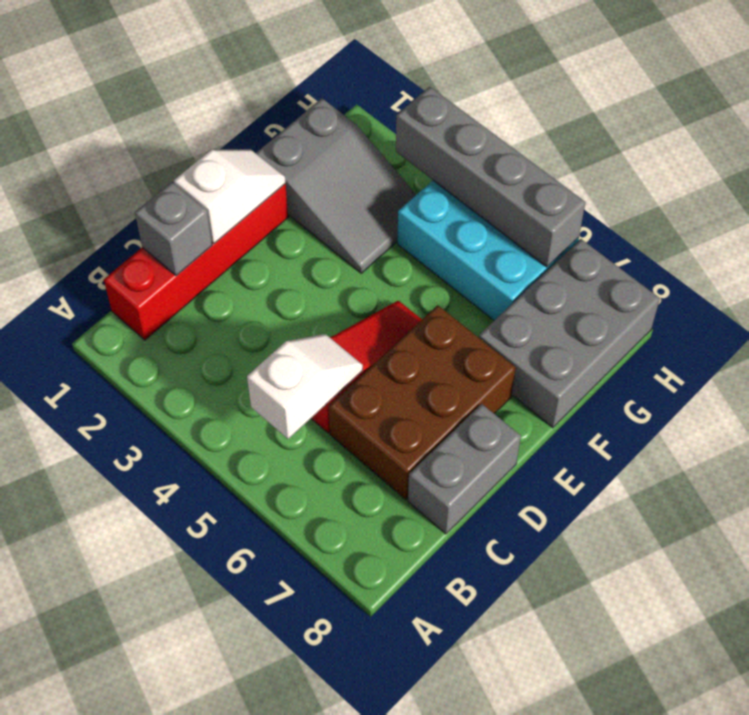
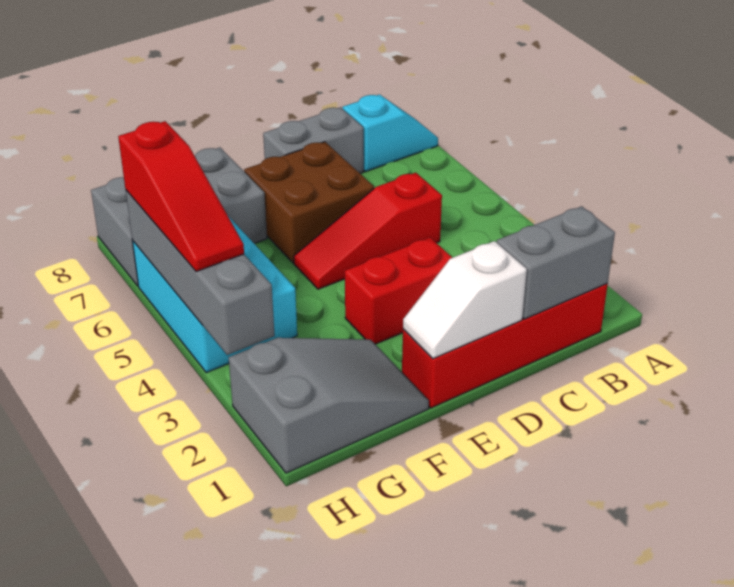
none -> cyan slope A8:B8 level 1 top B
white slope B5:C5 level 2 top B -> none
grey brick C1 level 2 -> grey brick B1:C1 level 2
brown brick C6:E7 level 1 -> brown brick D6:E7 level 1
none -> red brick D3:E3 level 1
grey slope F1:G3 level 1 top 1 -> grey slope F1:H2 level 1 top H
none -> red slope H4:H6 level 3 top 6

